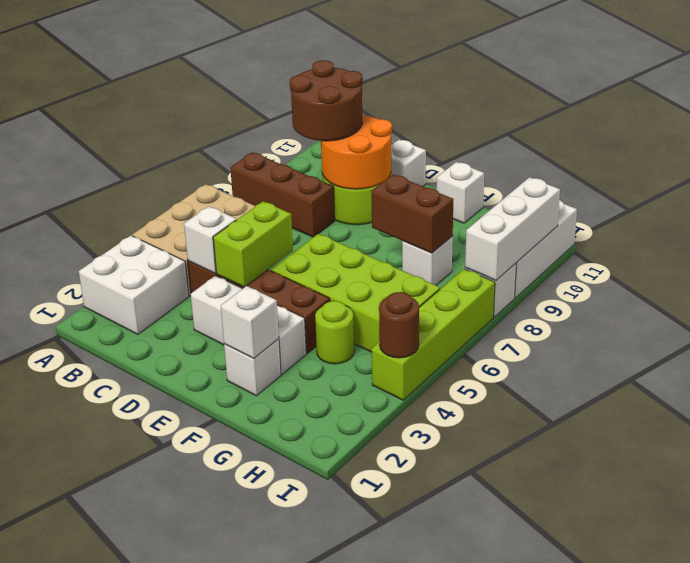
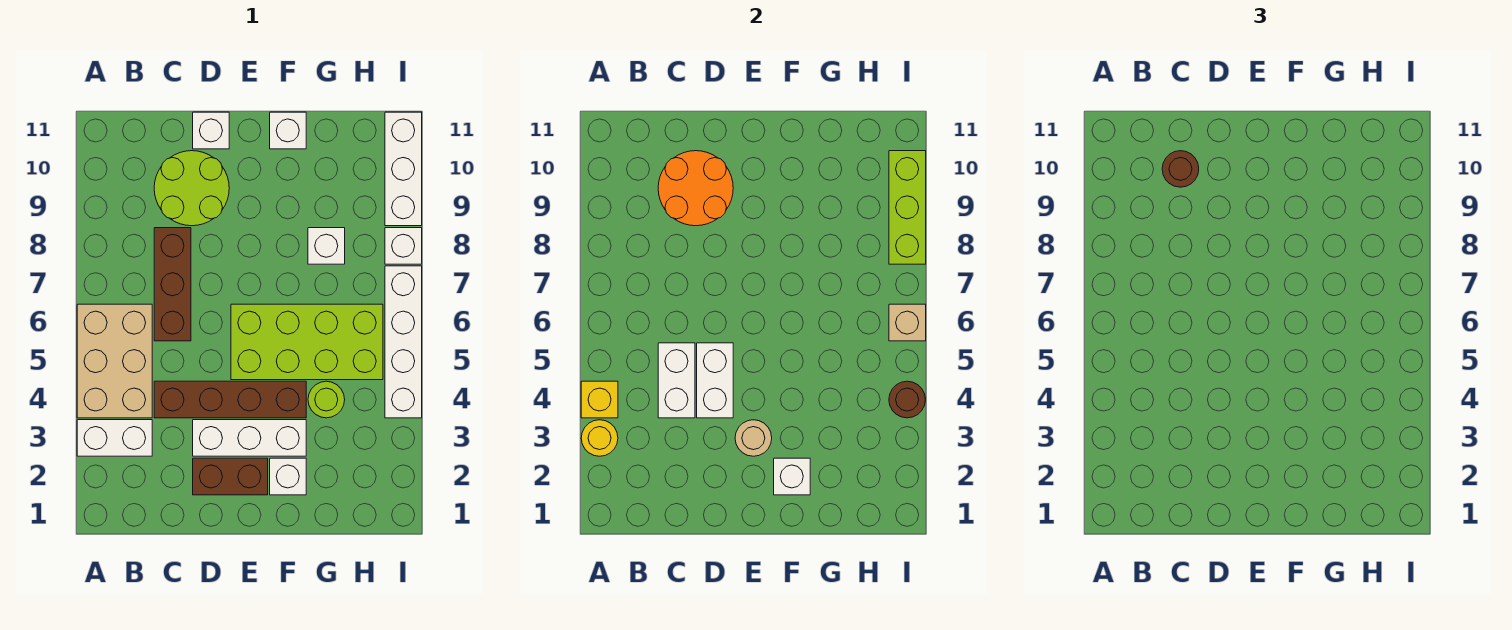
white brick A2:B3 level 1 -> white brick A3:B3 level 1
none -> yellow round brick A3 level 2
none -> yellow brick A4 level 2
brown brick A8:C8 level 1 -> brown brick C6:C8 level 1
brown round brick B9:C10 level 3 -> brown round brick C10 level 3
white brick C4 level 2 -> white brick C4:C5 level 2
lime brick D4:D5 level 2 -> white brick D4:D5 level 2
none -> tan round brick E3 level 2
brown brick F8:G8 level 2 -> brown brick D2:E2 level 1
lime brick I4:I7 level 1 -> white brick I4:I7 level 1
none -> tan brick I6 level 2
white brick I8:I10 level 2 -> lime brick I8:I10 level 2

